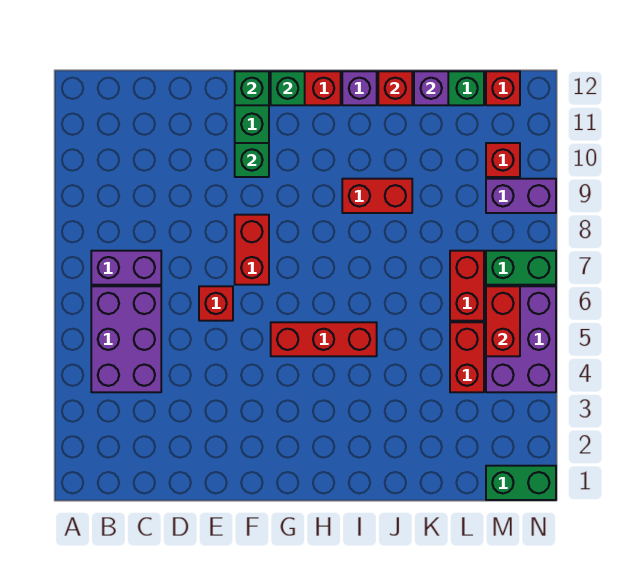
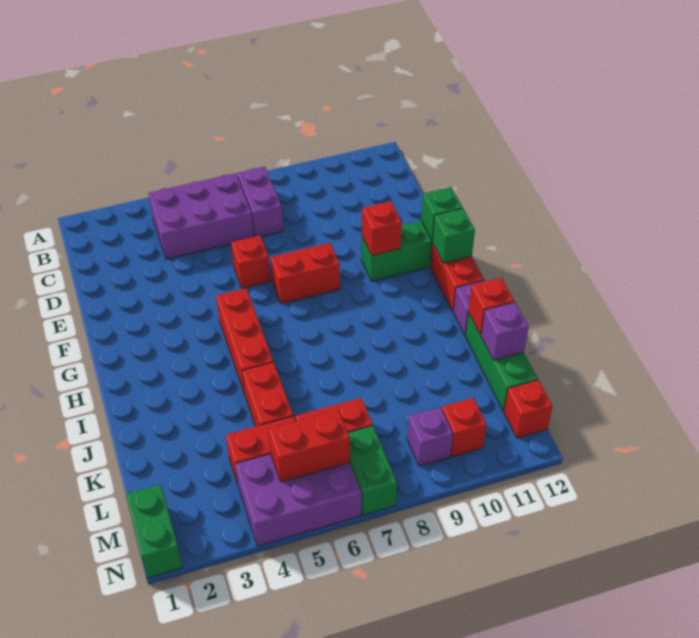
green brick F10 level 2 -> red brick F10 level 2
red brick I9:J9 level 1 -> red brick J5:K5 level 1
purple brick M9:N9 level 1 -> purple brick M9 level 1

